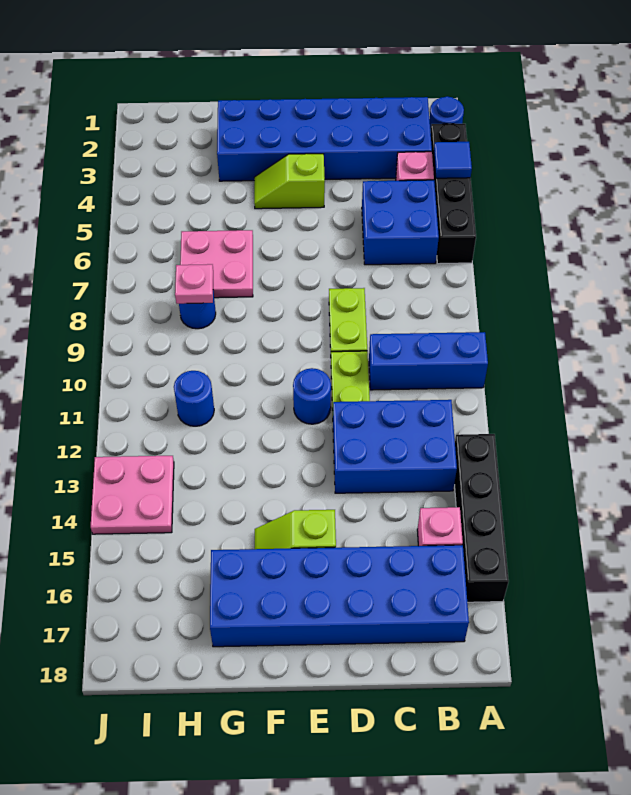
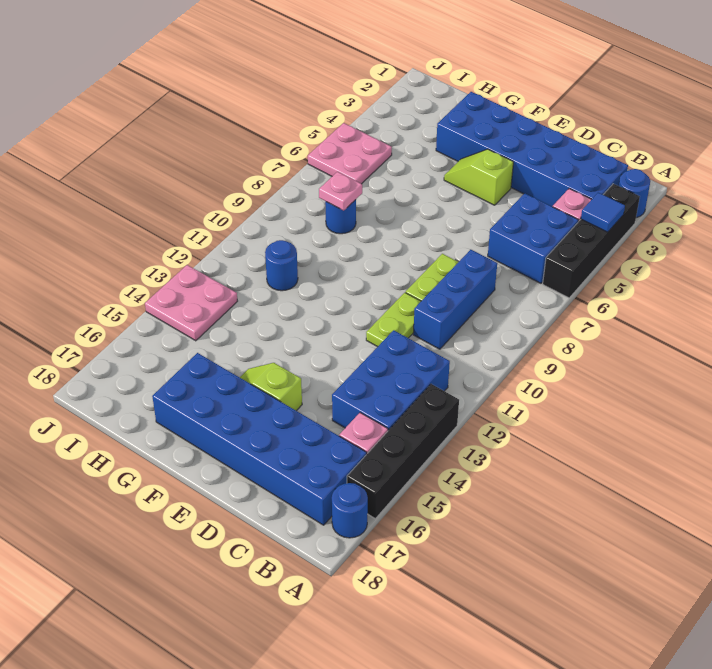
blue brick A10:C10 level 1 -> blue brick C8:C10 level 1
blue brick B12:D13 level 1 -> blue brick B12:C14 level 1
blue round brick E11 level 1 -> blue round brick A17 level 1
pink plate G6:H7 level 1 -> pink plate I5:J6 level 1

